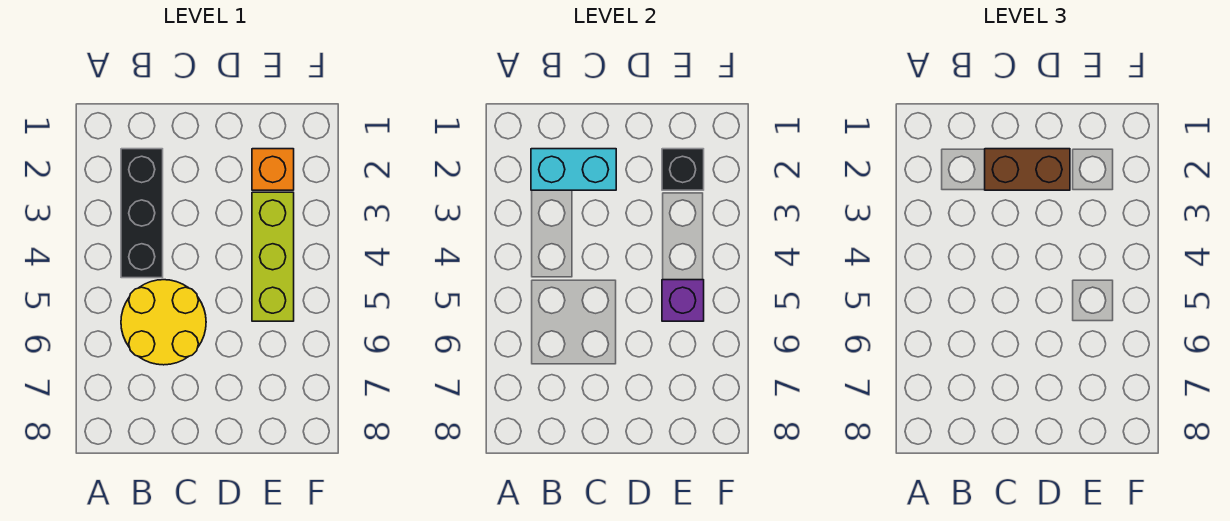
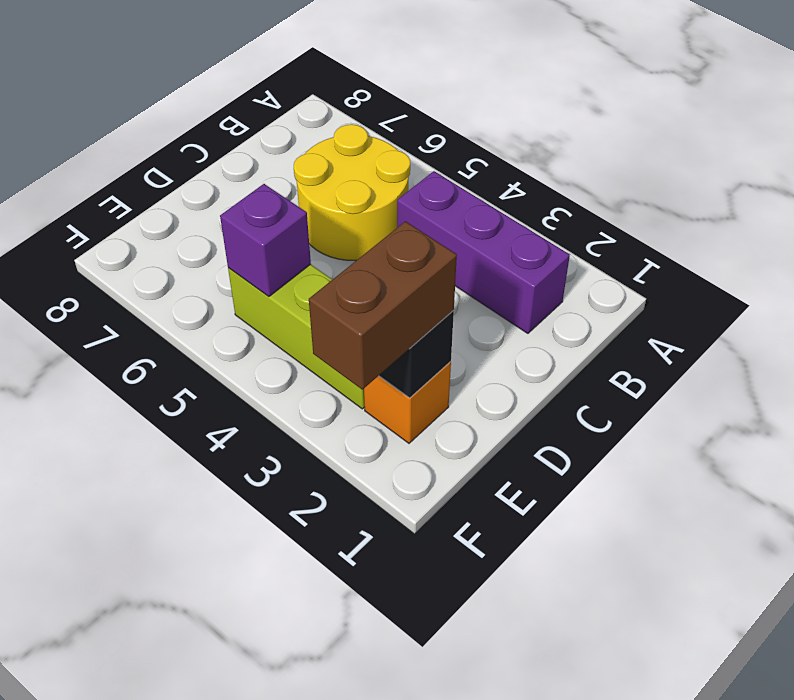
black brick B2:B4 level 1 -> purple brick B2:B4 level 1
cyan brick B2:C2 level 2 -> none
brown brick C2:D2 level 3 -> brown brick E2:F2 level 3

